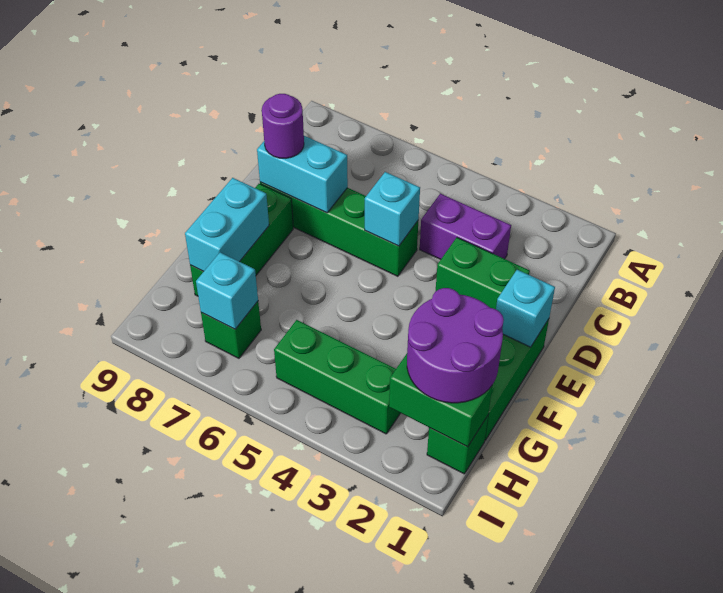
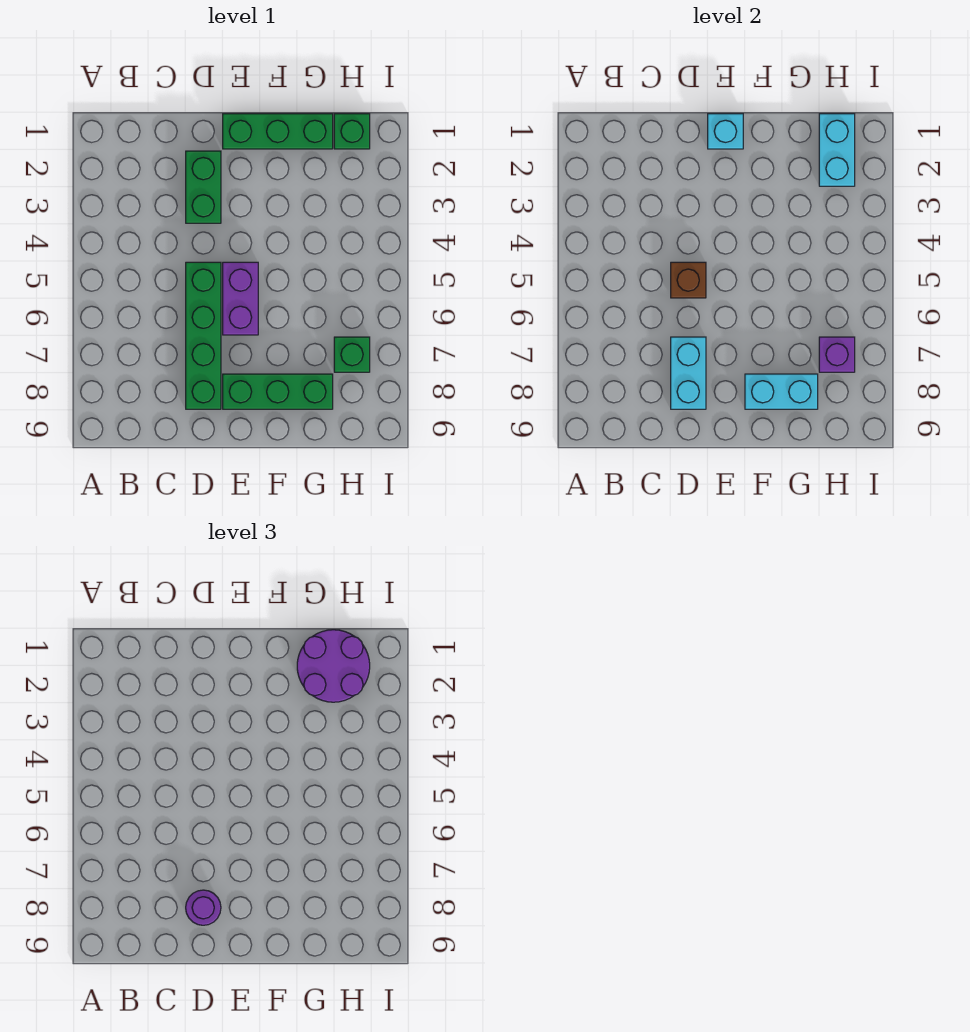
purple brick C3:C4 level 1 -> purple brick E5:E6 level 1
cyan brick D5 level 2 -> brown brick D5 level 2
green brick H1:H2 level 2 -> cyan brick H1:H2 level 2
green brick H3:H5 level 1 -> none
cyan brick H7 level 2 -> purple brick H7 level 2

